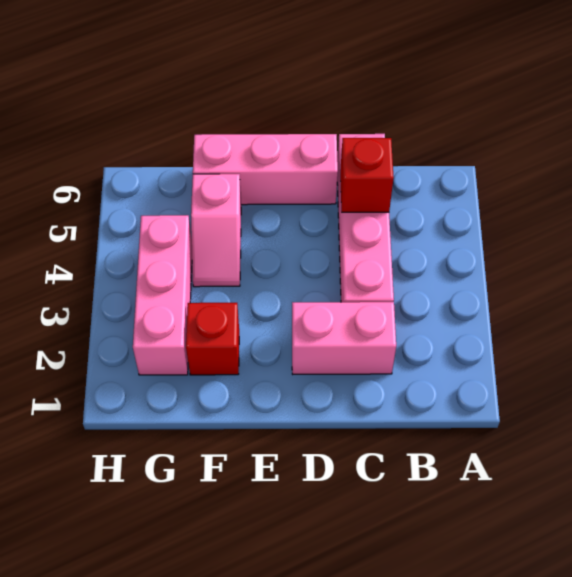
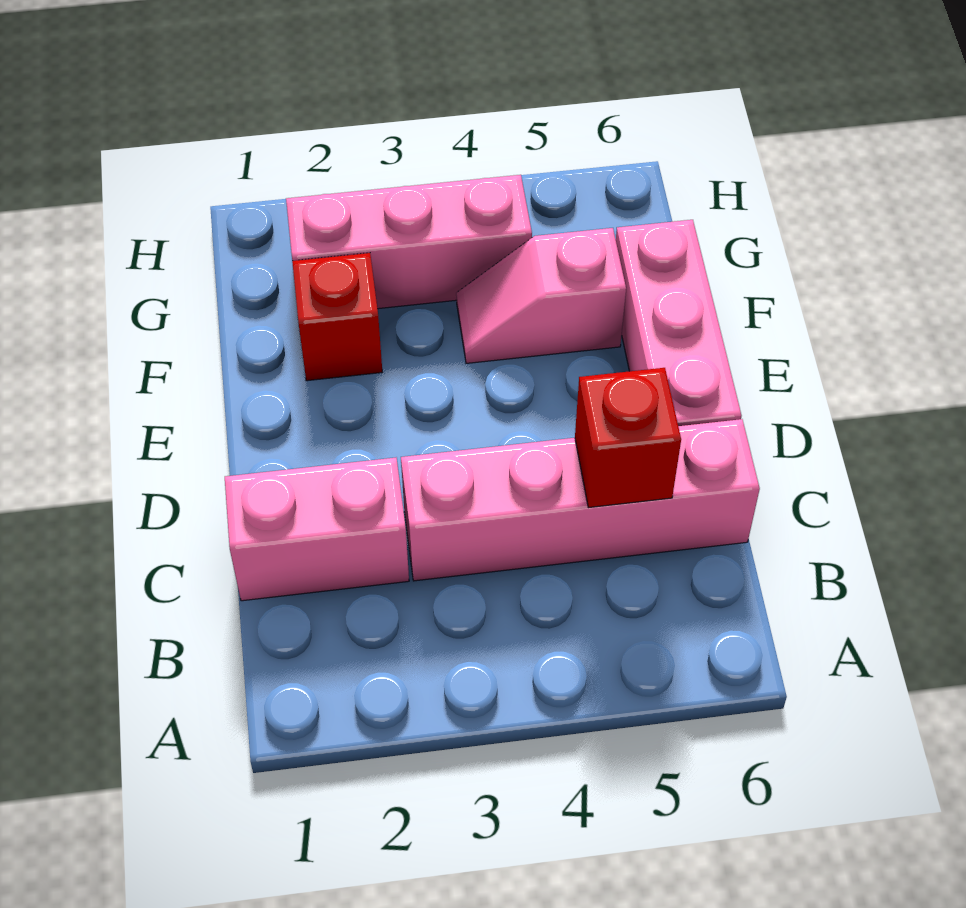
pink brick C2:D2 level 1 -> pink brick C1:C2 level 1

